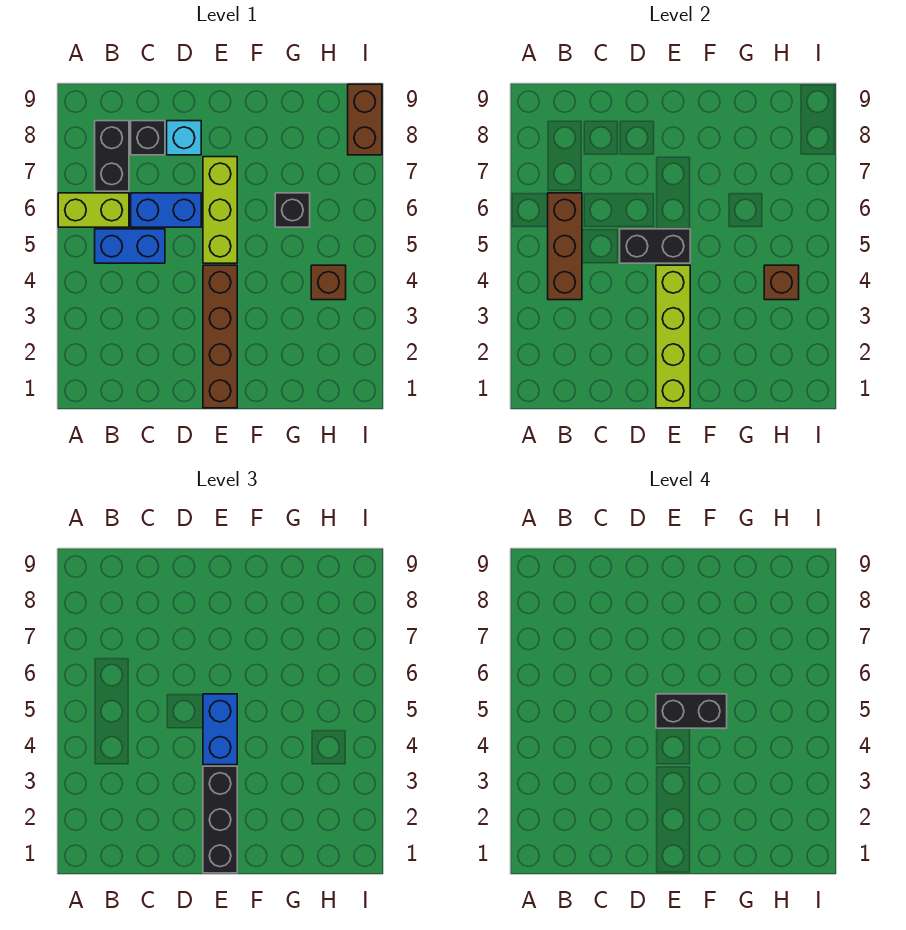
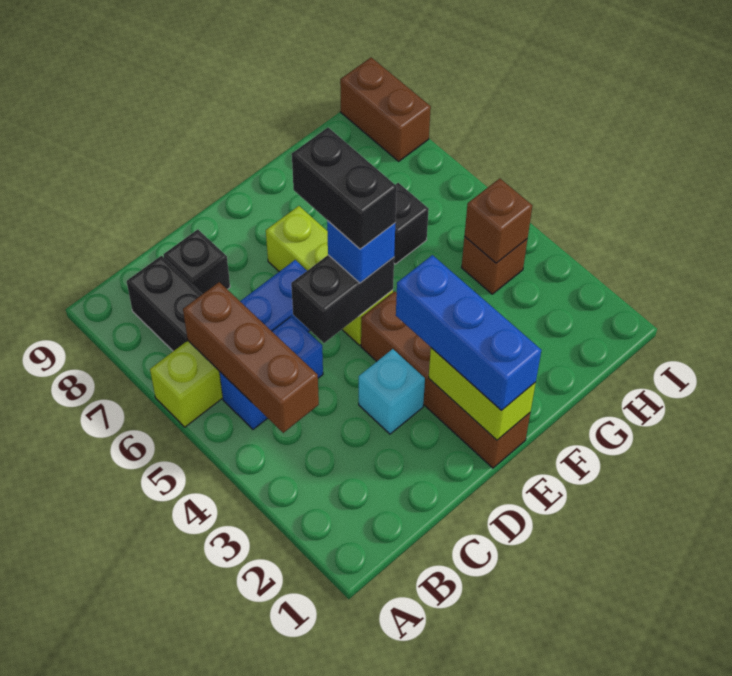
cyan brick D8 level 1 -> cyan brick D3 level 1
lime brick E1:E4 level 2 -> lime brick E1:E2 level 2
black brick E1:E3 level 3 -> blue brick E1:E3 level 3
blue brick E4:E5 level 3 -> blue brick E5 level 3
black brick E5:F5 level 4 -> black brick E5:E6 level 4

